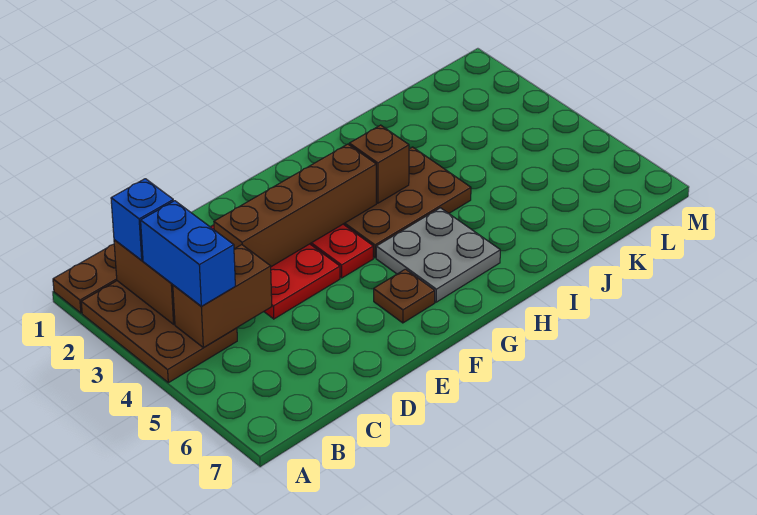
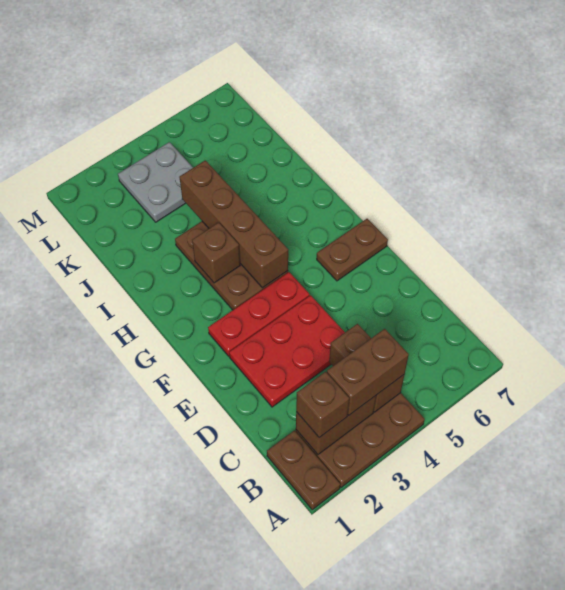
blue brick B2 level 3 -> brown brick B2 level 3
blue brick B3:B4 level 3 -> brown brick B3:B4 level 3
brown brick D3:G3 level 2 -> brown brick G4:J4 level 2
brown plate F6 level 1 -> brown plate F6:F7 level 1
grey plate G5:H6 level 1 -> grey plate K3:L4 level 1

